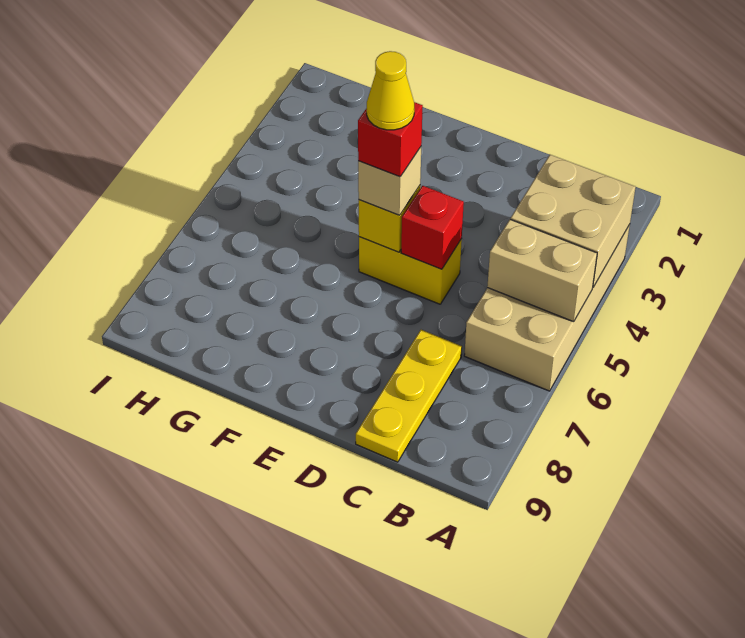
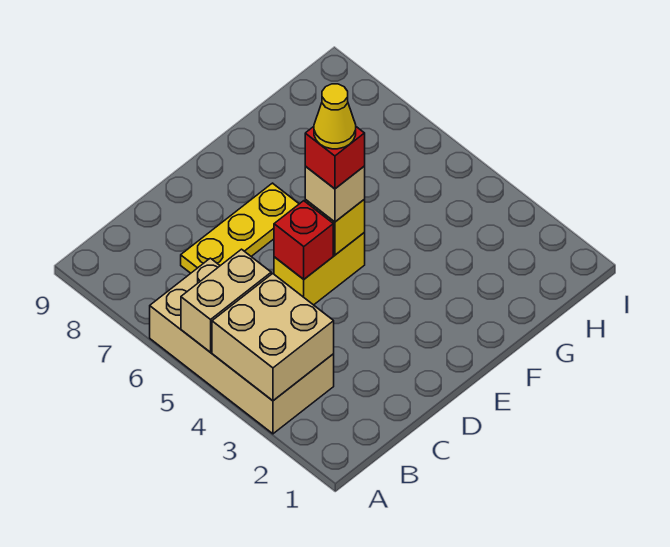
yellow plate C7:C9 level 1 -> yellow plate C7:E7 level 1

